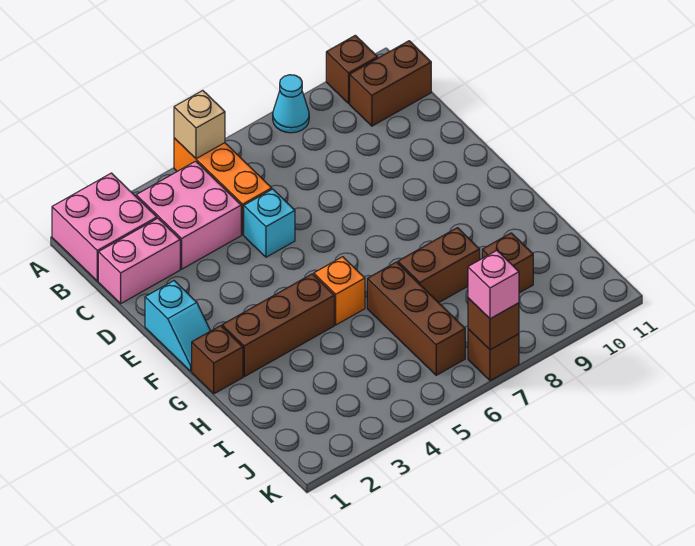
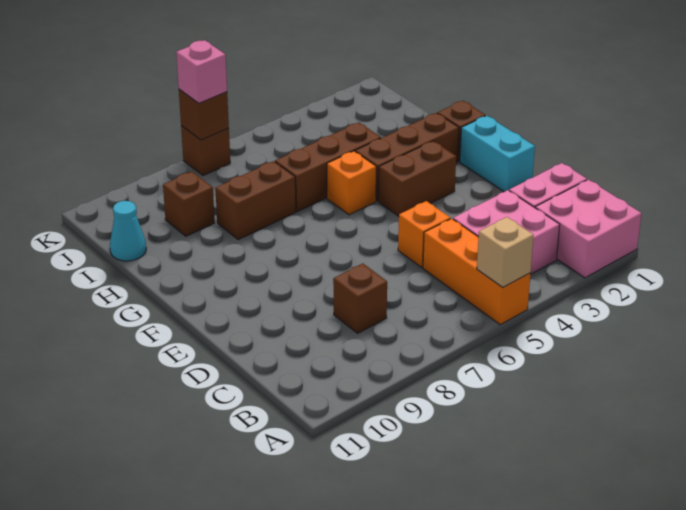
cyan cone A8 level 1 -> cyan cone I11 level 1
brown brick A10 level 1 -> brown brick C8 level 1
brown brick B10:B11 level 1 -> brown brick F3:F4 level 1
cyan brick D5 level 1 -> orange brick D5 level 1
cyan slope E1:F1 level 1 top E -> cyan brick E1:F1 level 1
brown brick H6:J6 level 1 -> brown brick H4:H6 level 1

